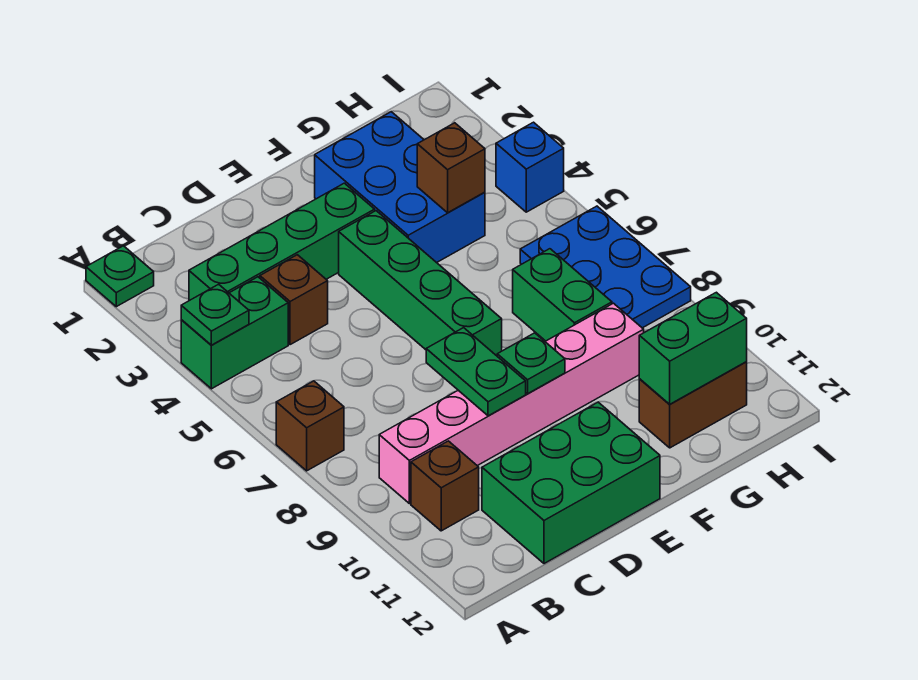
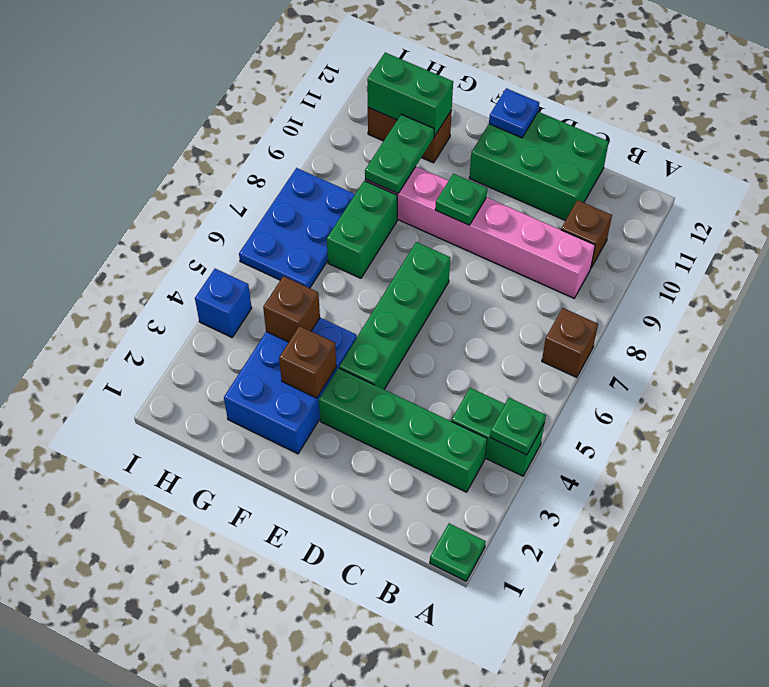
brown brick C4 level 1 -> brown brick F3 level 2
green plate D8:D9 level 2 -> green plate G9:G10 level 2
none -> blue plate E12 level 2

